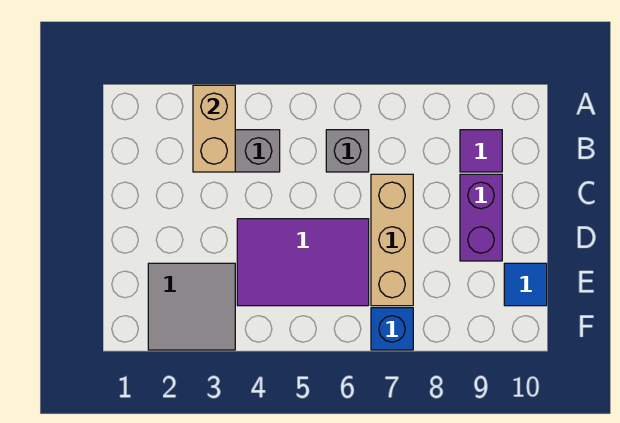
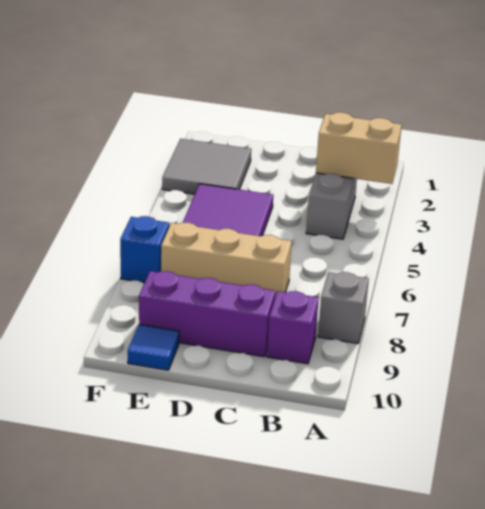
grey brick B6 level 1 -> grey brick A8 level 1
purple tile B9 level 1 -> purple brick B9 level 1
purple brick C9:D9 level 1 -> purple brick C9:E9 level 1

